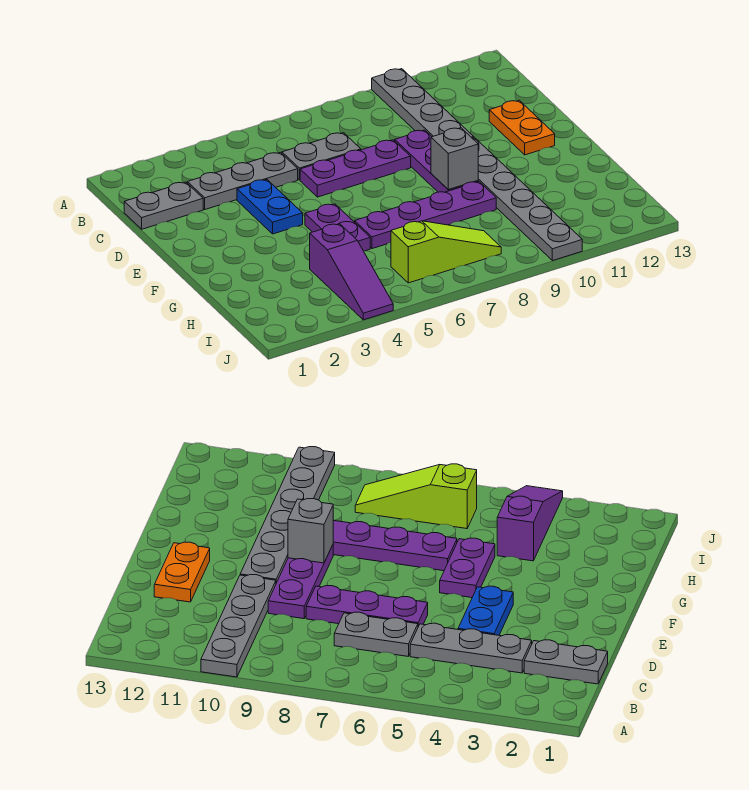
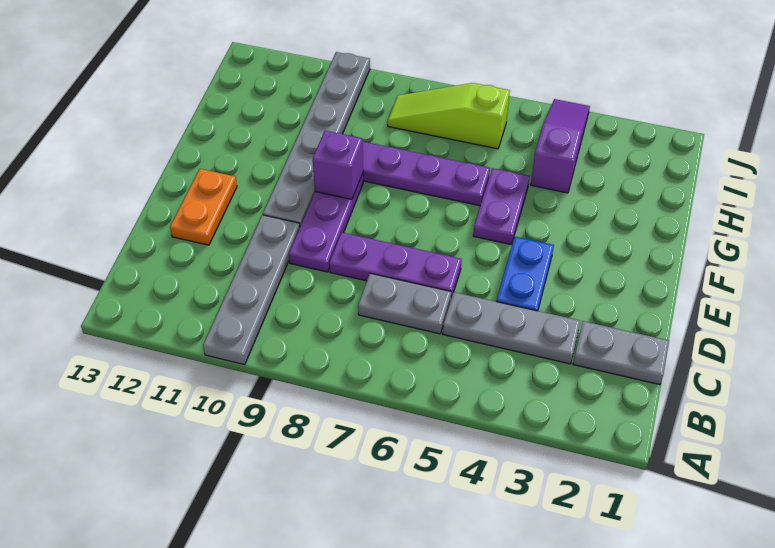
grey brick F9 level 2 -> purple brick F9 level 2

